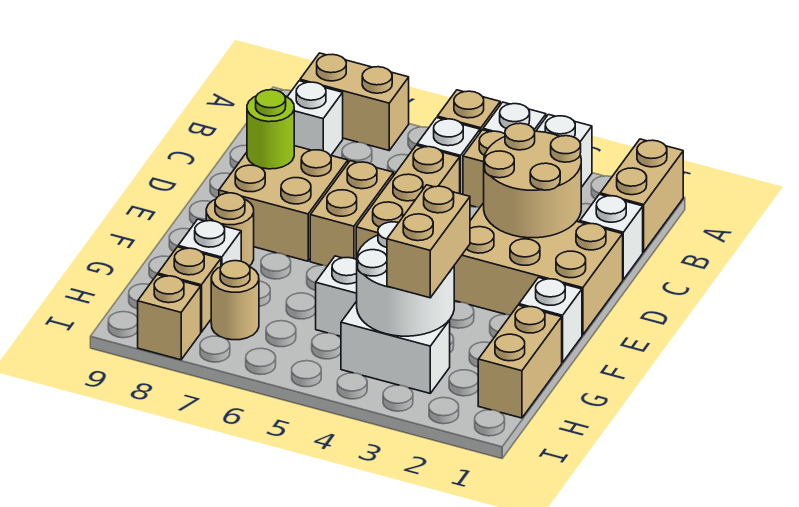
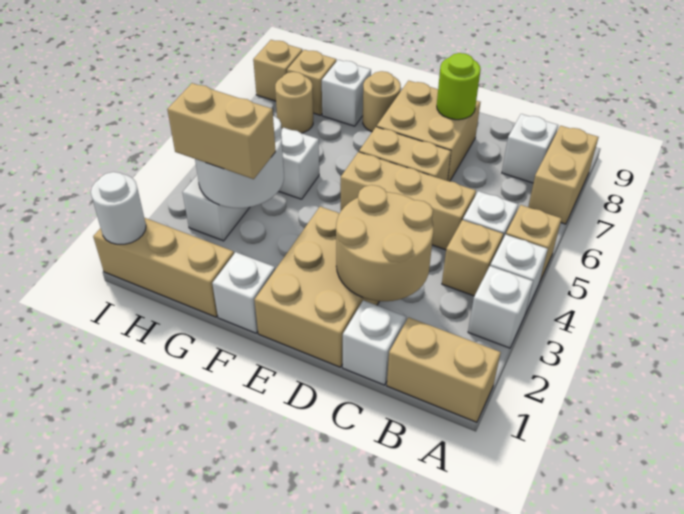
tan brick G1:H1 level 1 -> tan brick G1:I1 level 1
none -> white round brick I1 level 2

